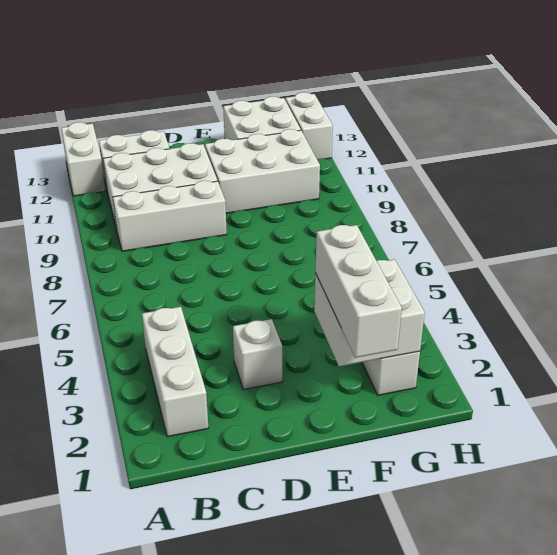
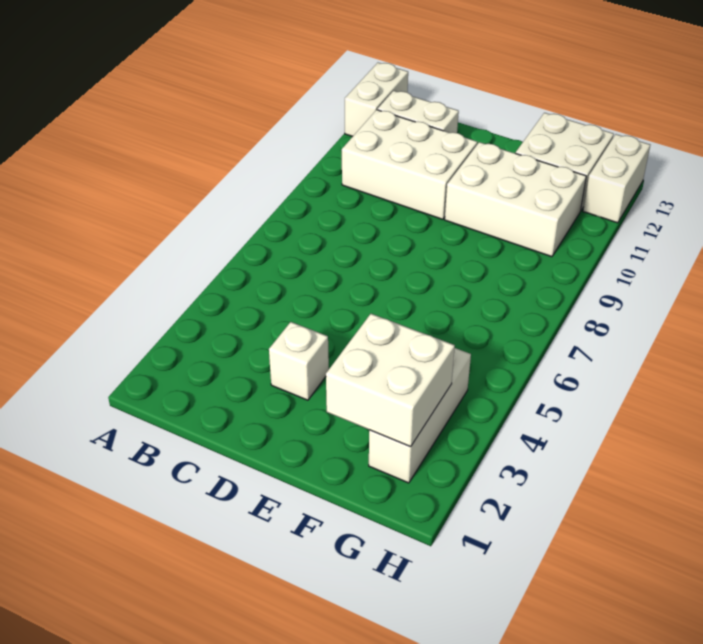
white brick B2:B4 level 1 -> none
white brick B9:D9 level 1 -> none
white brick F1:F3 level 3 -> none

